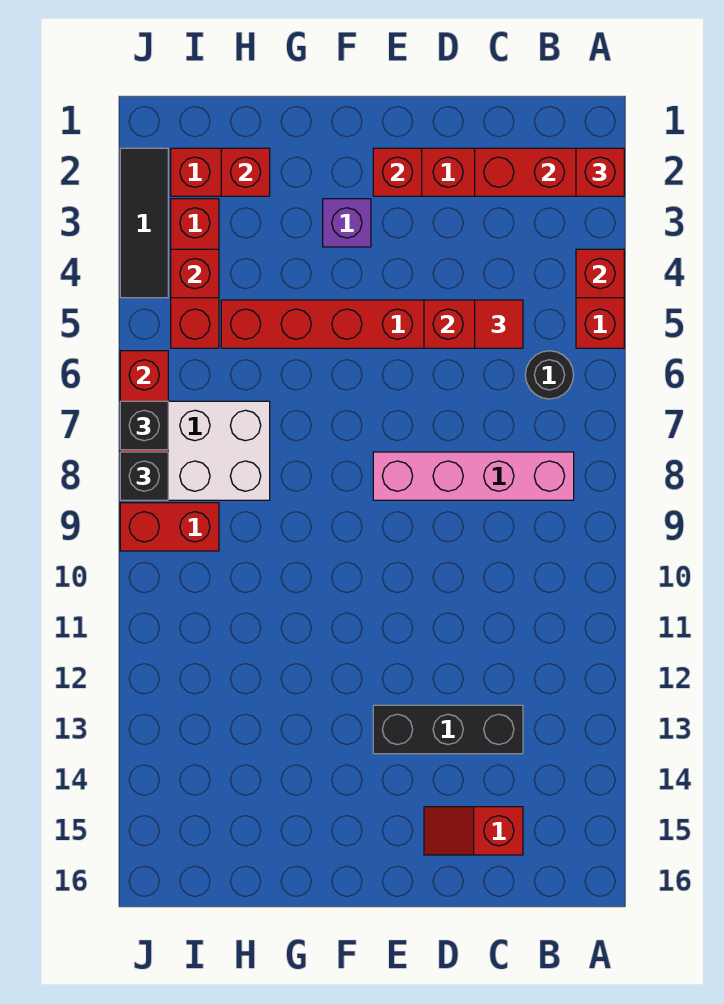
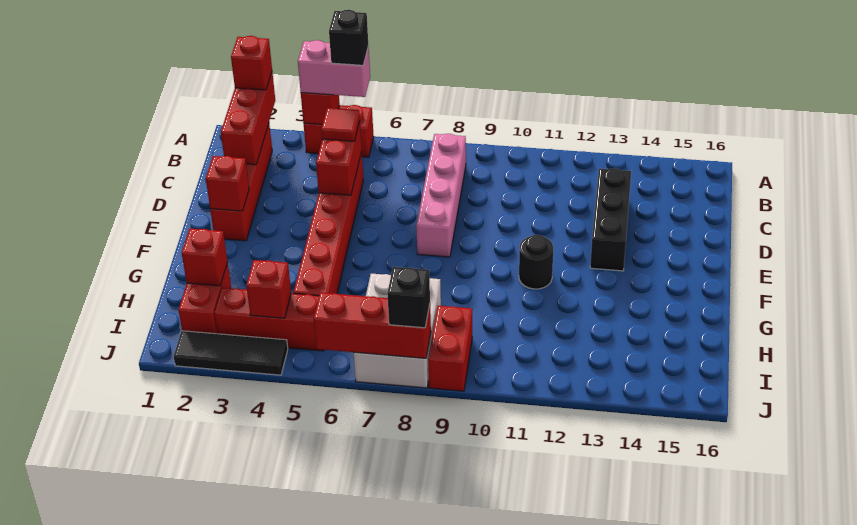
none -> pink brick A4:A5 level 3
black round brick B6 level 1 -> black round brick F11 level 1
red slope C15:D15 level 1 top C -> none
purple brick F3 level 1 -> none
black brick J7 level 3 -> black brick A5 level 4

